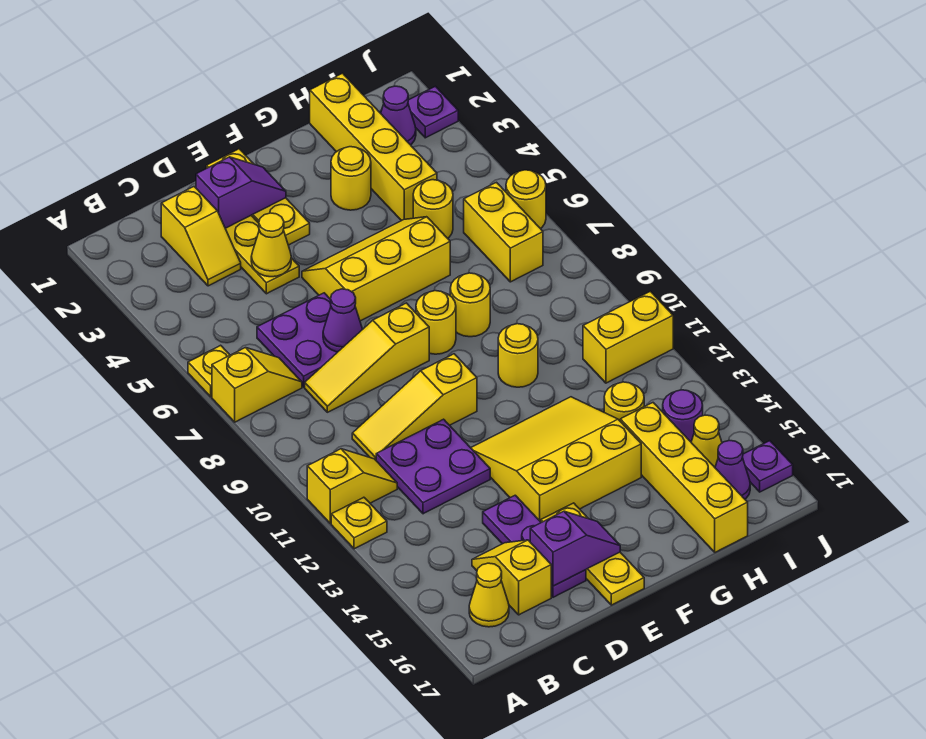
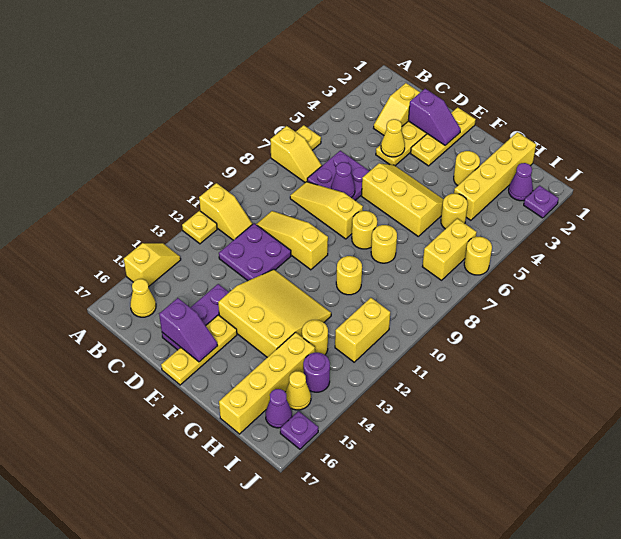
yellow slope C15:C16 level 1 top 16 -> yellow slope A14:A15 level 1 top 15
yellow brick I11:J11 level 1 -> yellow brick I11:I12 level 1

